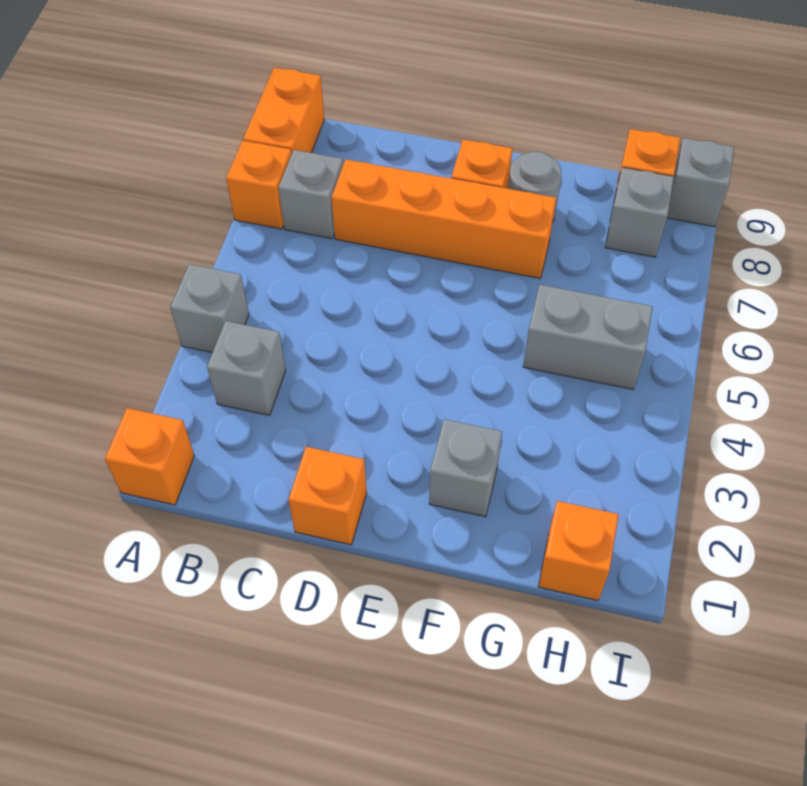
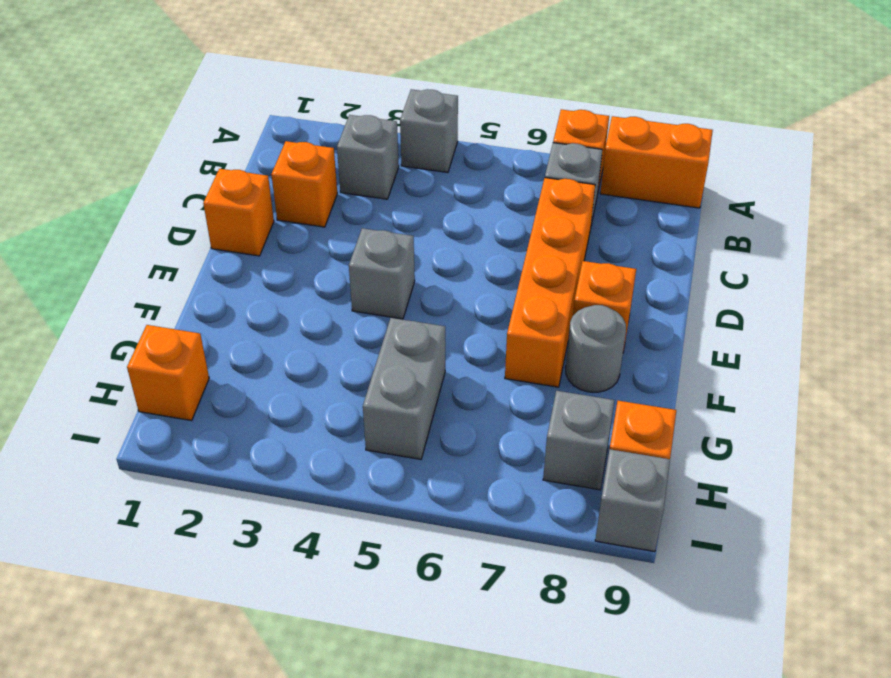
orange brick A1 level 1 -> orange brick C2 level 1
grey brick F2 level 1 -> grey brick E4 level 1

